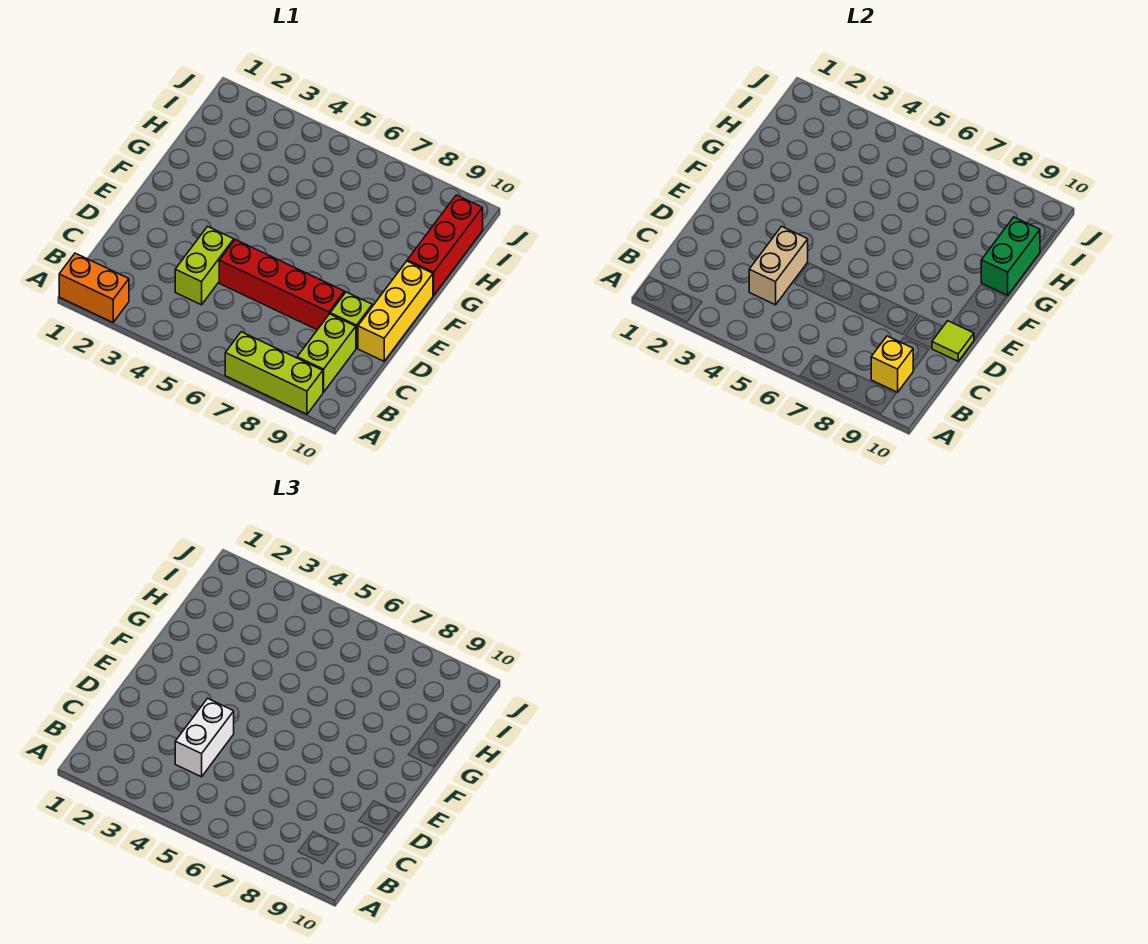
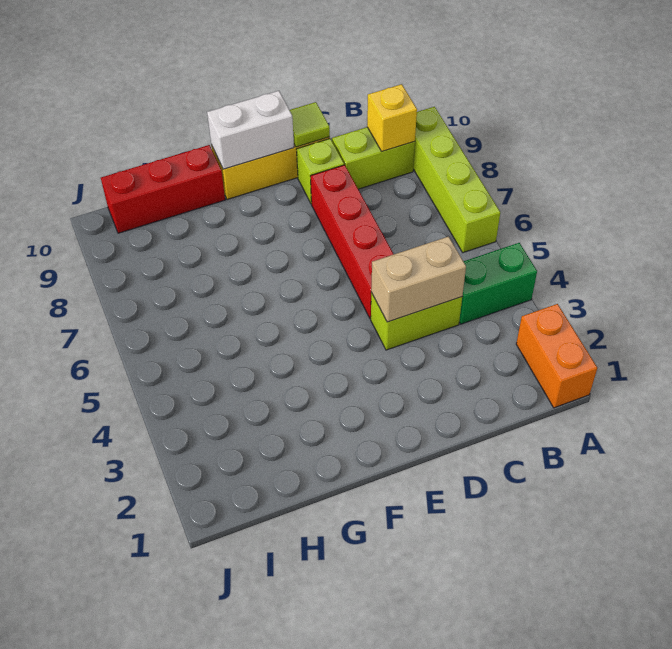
lime brick A7:A9 level 1 -> lime brick A6:A9 level 1
white brick C4:D4 level 3 -> white brick E10:F10 level 2
green brick G10:H10 level 2 -> green brick A4:B4 level 1

